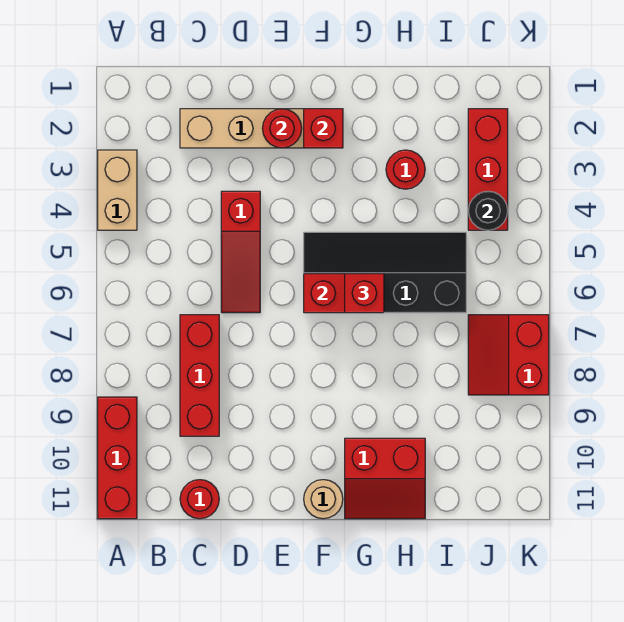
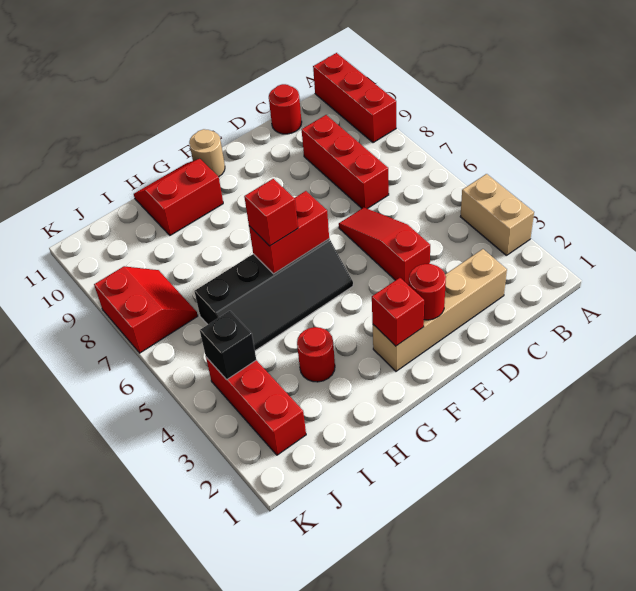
black round brick J4 level 2 -> black brick J4 level 2

